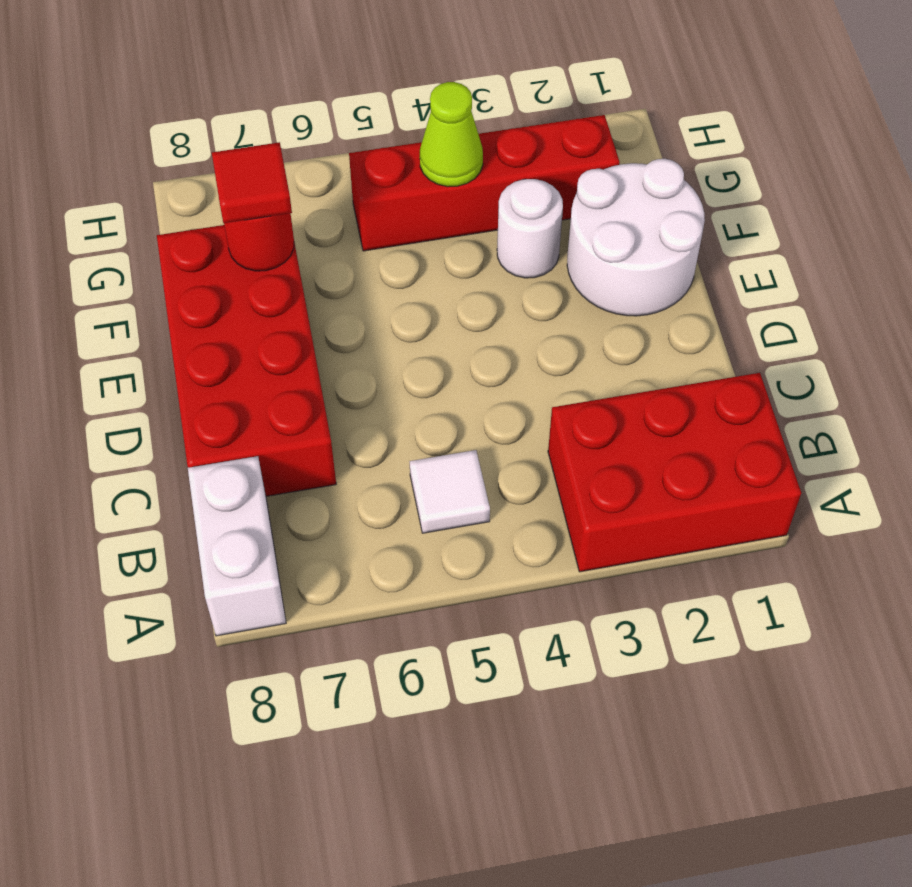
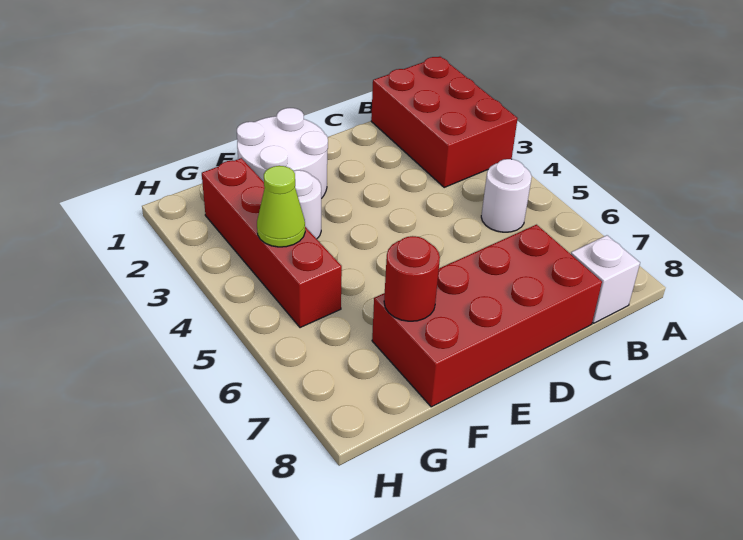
white brick A8:B8 level 1 -> white brick B8 level 1
white tile B5 level 1 -> white round brick B5 level 1
red tile F7 level 3 -> none

